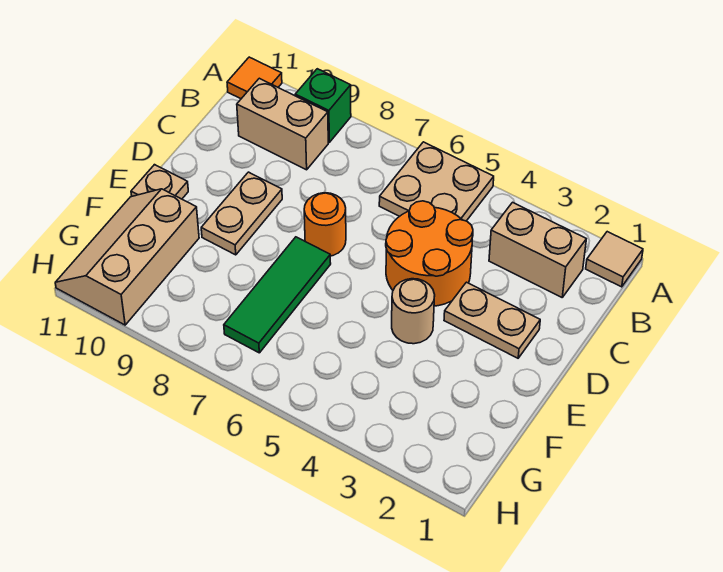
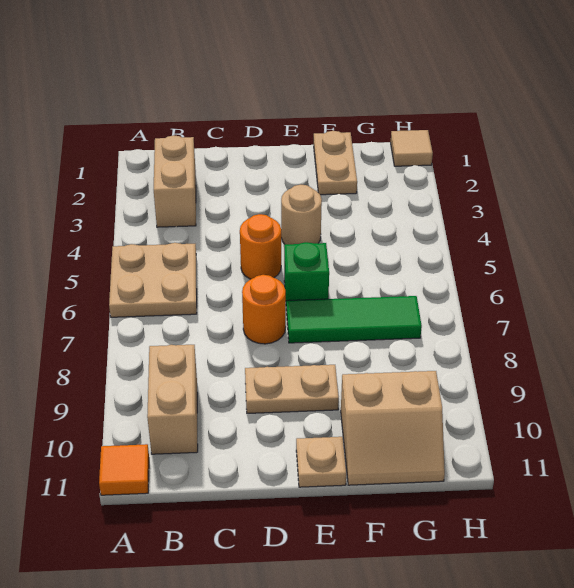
tan tile A1 level 1 -> tan tile H1 level 1
green brick A9 level 1 -> green brick E6 level 1
orange round brick C4:D5 level 1 -> orange round brick D5 level 1
tan plate D2:D3 level 1 -> tan plate F1:F2 level 1
tan slope F10:H11 level 1 top 10 -> tan slope F10:G11 level 1 top 10

